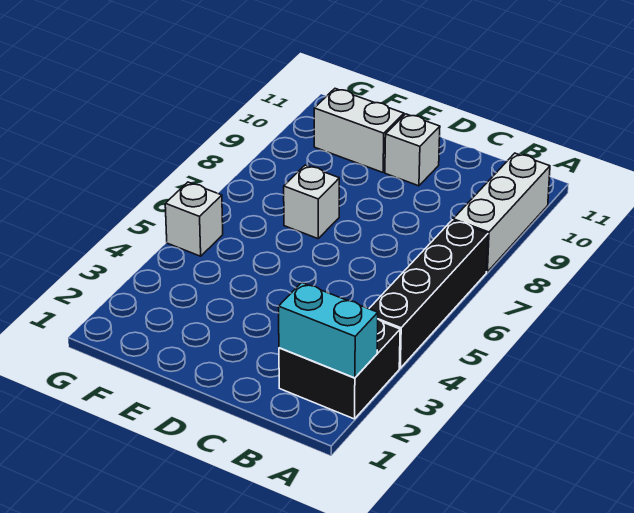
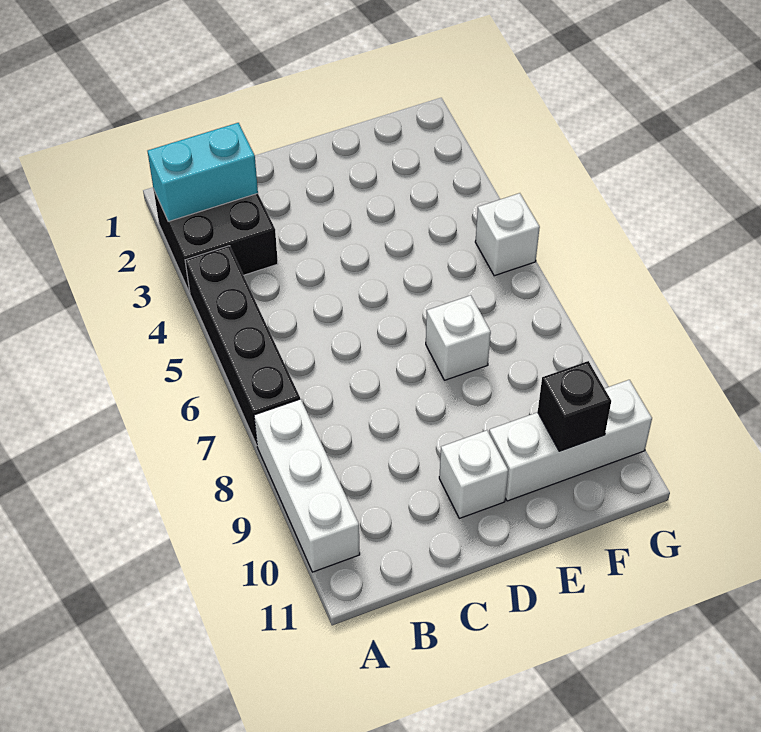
white brick E10:F10 level 1 -> white brick E10:G10 level 1
none -> black brick F10 level 2

